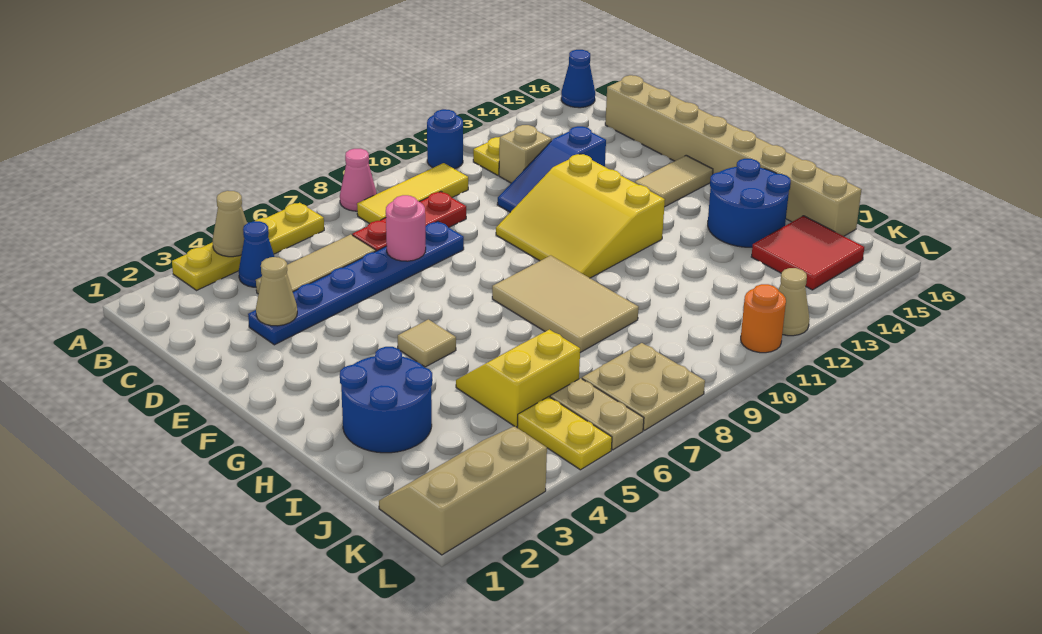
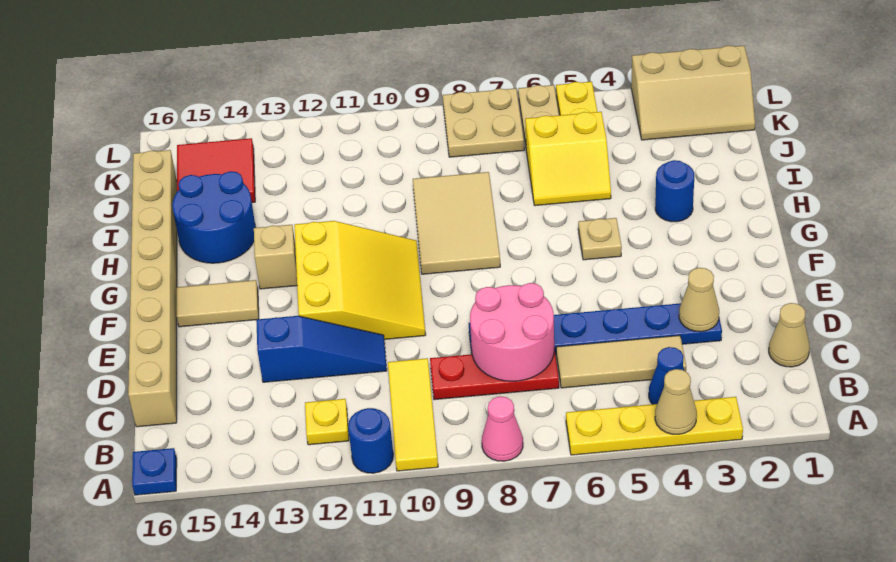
blue cone A16 level 1 -> blue plate A16 level 1
yellow tile B8:B10 level 1 -> yellow tile A10:C10 level 1
tan brick C12 level 1 -> tan brick G13 level 1
pink round brick D7 level 2 -> pink round brick C7:D8 level 2
tan tile G5 level 1 -> tan plate G5 level 1
blue round brick H2:I3 level 1 -> blue round brick H3 level 1
orange round brick L11 level 1 -> none
tan cone L12 level 1 -> tan cone C1 level 1

